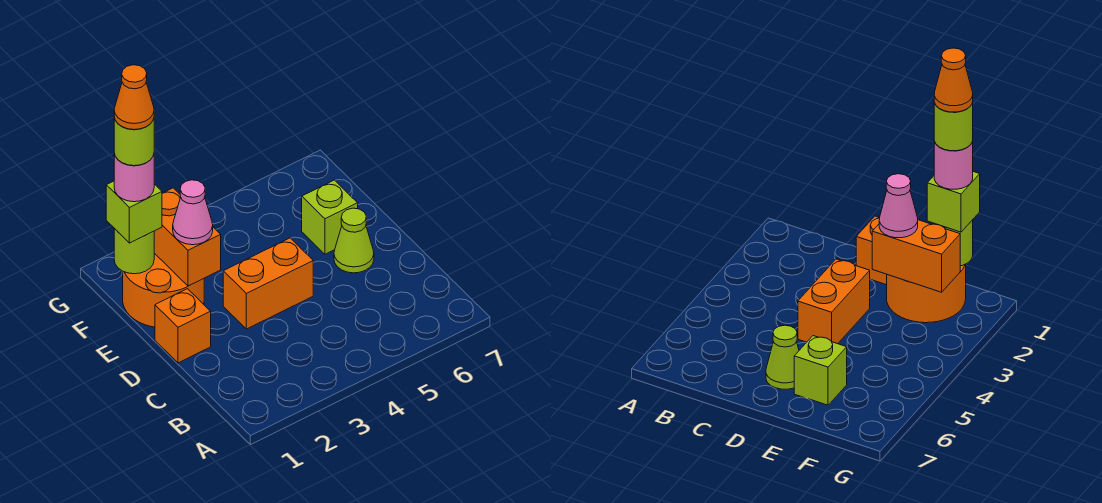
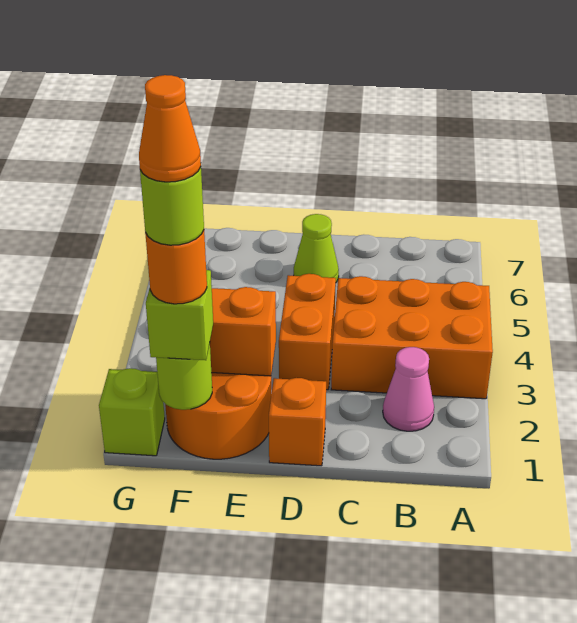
none -> orange brick A3:C4 level 1
pink cone E2 level 3 -> pink cone B2 level 1
lime brick E6 level 1 -> lime brick G1 level 1
pink round brick F1 level 4 -> orange round brick F1 level 4

